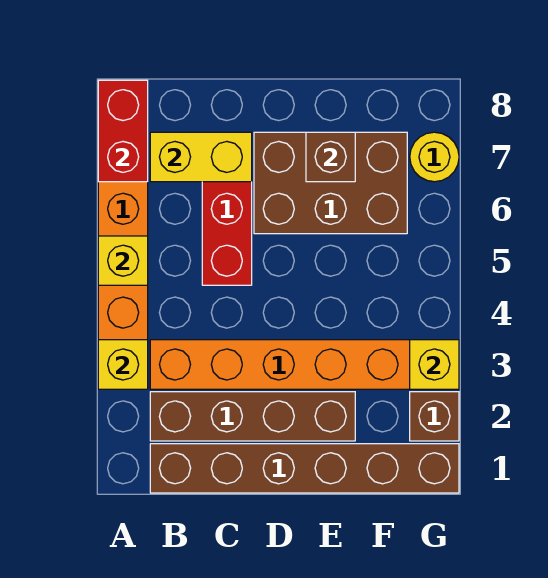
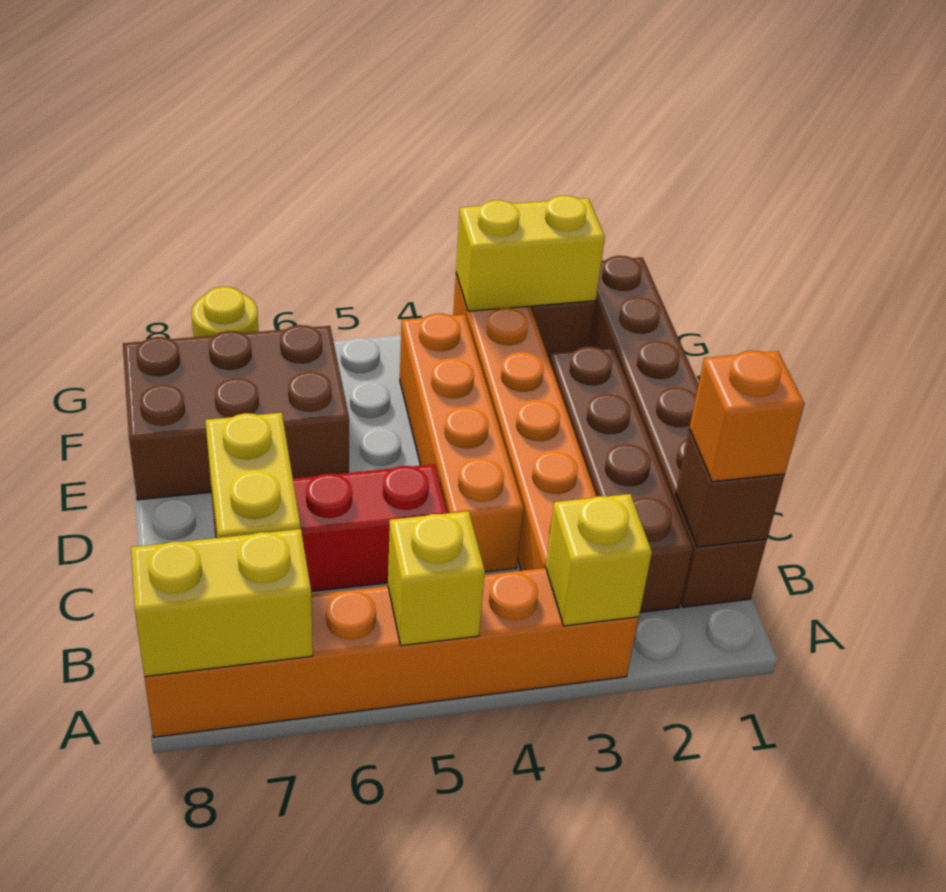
red brick A7:A8 level 2 -> yellow brick A7:A8 level 2
none -> orange brick B1 level 3
none -> orange brick C4:F4 level 1
brown brick D6:F7 level 1 -> brown brick E6:F8 level 1
brown brick E7 level 2 -> brown brick B1 level 2
yellow brick G3 level 2 -> yellow brick G2:G3 level 2

